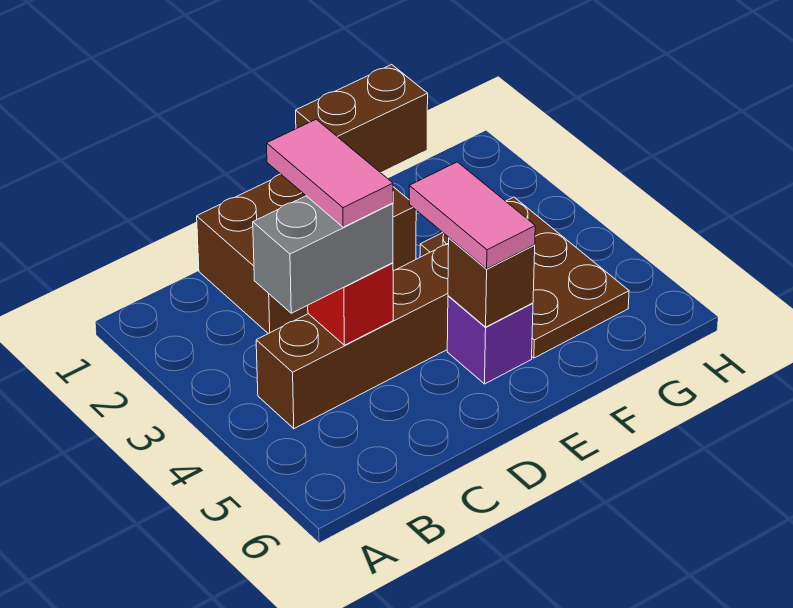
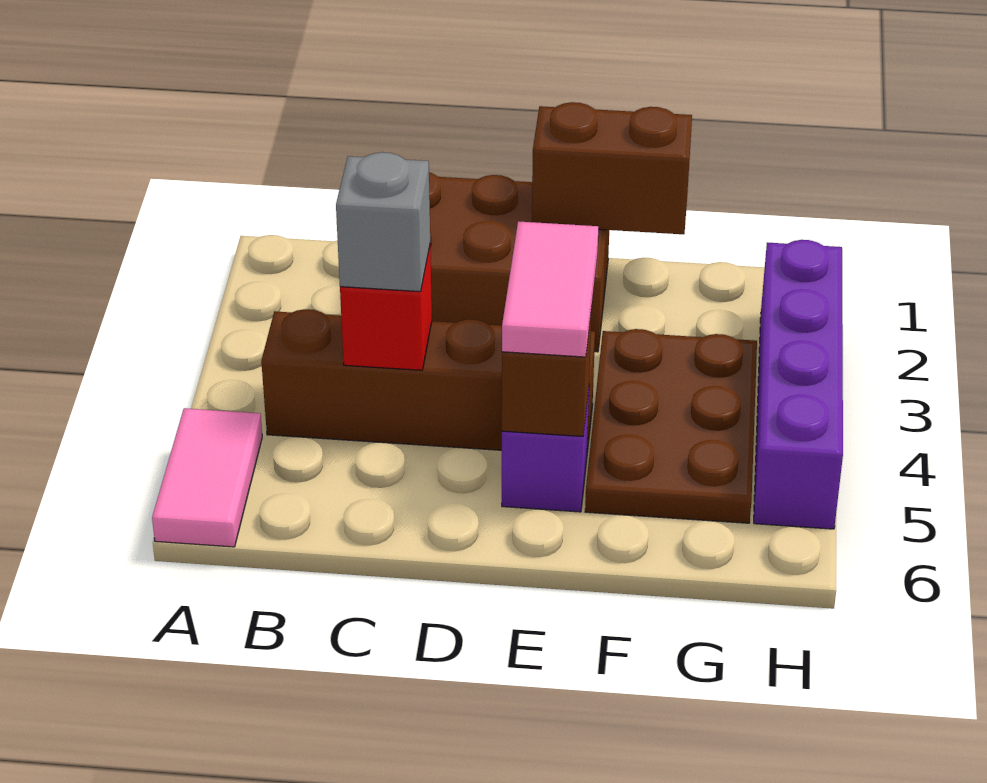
grey brick B4:C4 level 3 -> grey brick C4 level 3
pink tile C3:C4 level 4 -> pink tile A5:A6 level 1
none -> purple brick H2:H5 level 1

